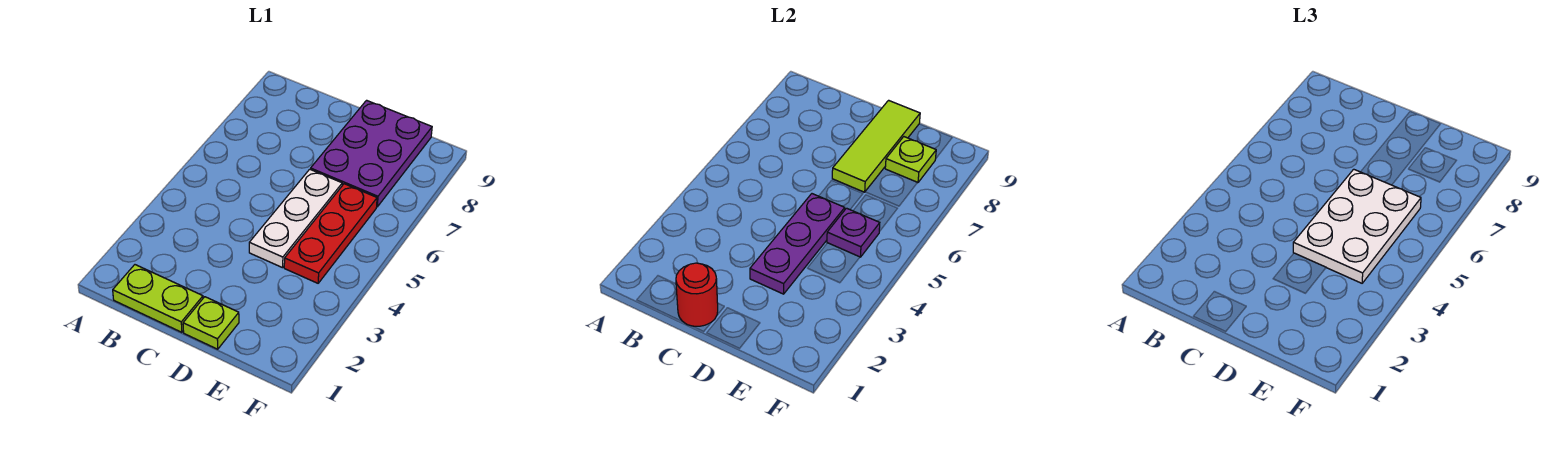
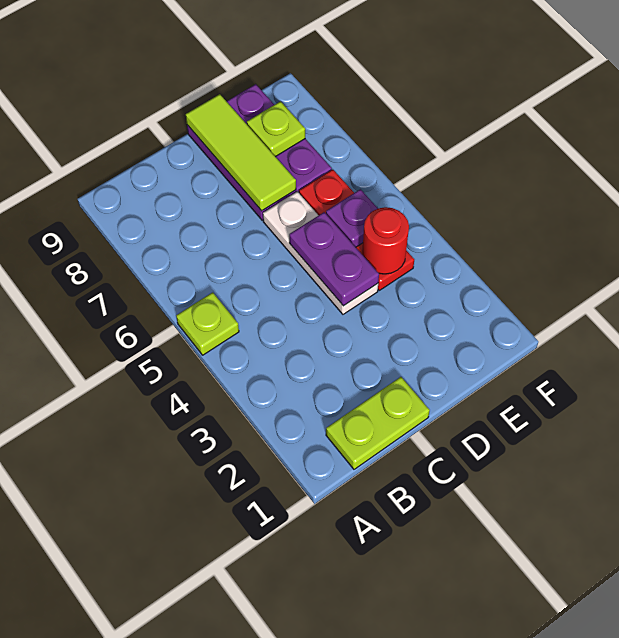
red round brick C1 level 2 -> red round brick E4 level 2
lime plate D1 level 1 -> lime plate A5 level 1
purple plate D3:D5 level 2 -> purple plate D4:D5 level 2
white plate D4:E6 level 3 -> none

